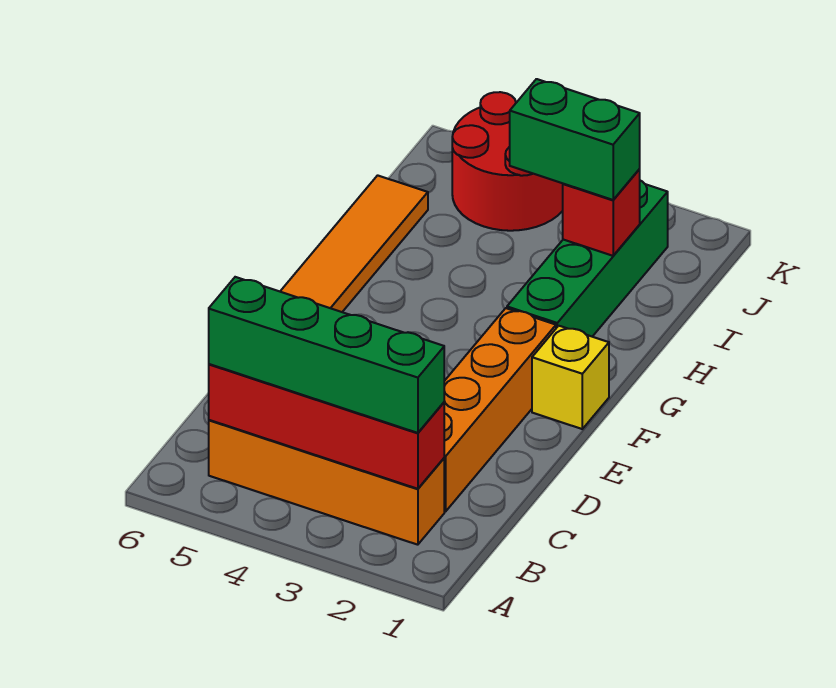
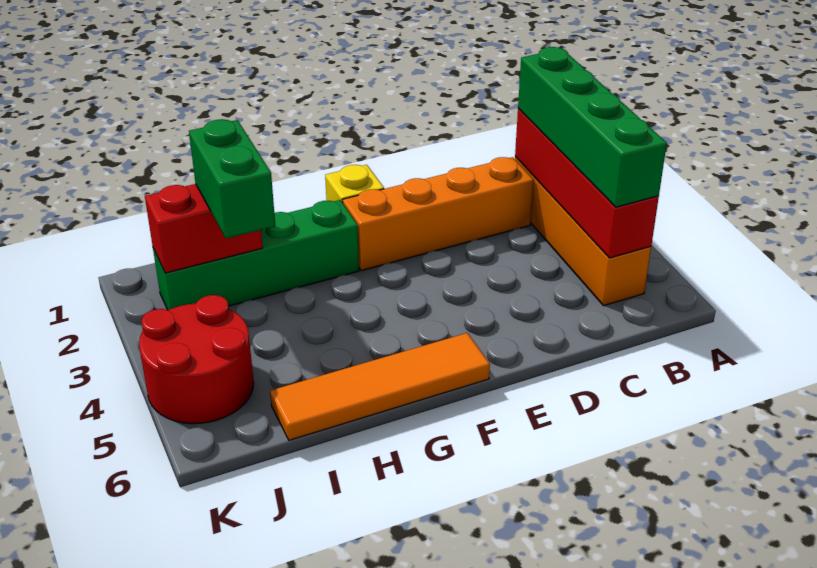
red brick I2 level 2 -> red brick I2:J2 level 2

